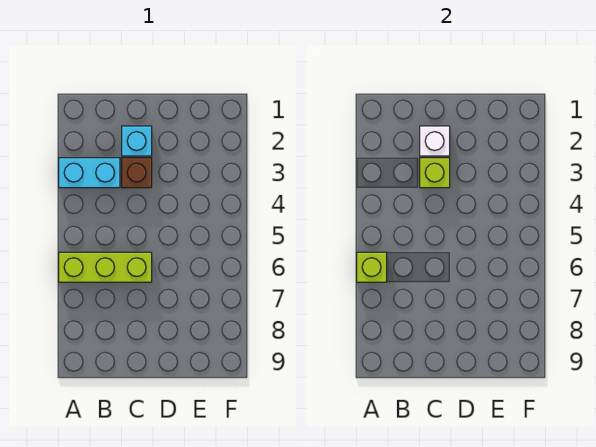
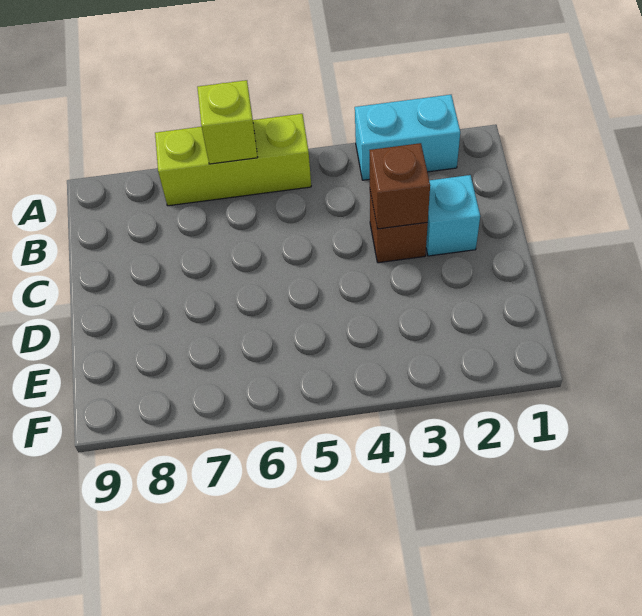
cyan brick A3:B3 level 1 -> cyan brick A2:A3 level 1
lime brick A6:C6 level 1 -> lime brick A5:A7 level 1
white brick C2 level 2 -> none
lime brick C3 level 2 -> brown brick C3 level 2

